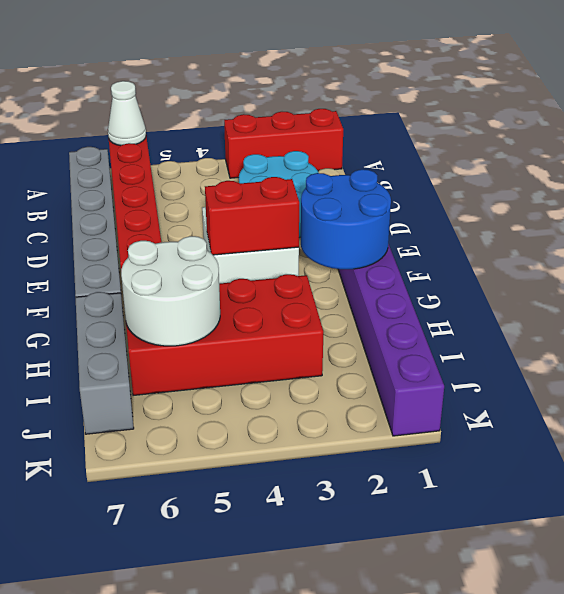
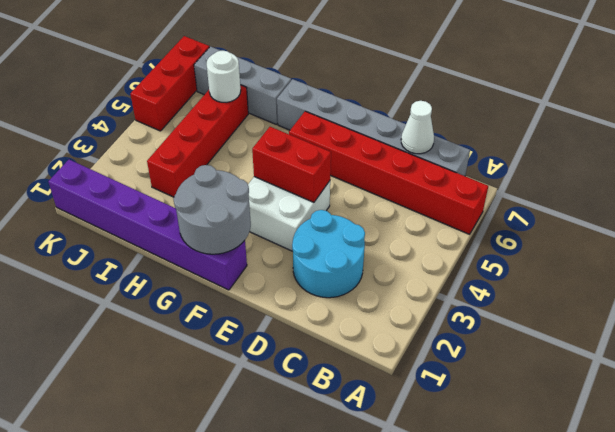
red brick A1:A3 level 1 -> red brick K5:K7 level 1
white cone A6 level 2 -> white cone C7 level 2
blue round brick F1:G2 level 2 -> grey round brick F1:G2 level 2
red brick F3:F4 level 2 -> red brick E4:F4 level 2
red brick H3:I6 level 1 -> red brick I3:I6 level 1
white round brick H5:I6 level 2 -> white round brick I6 level 2

